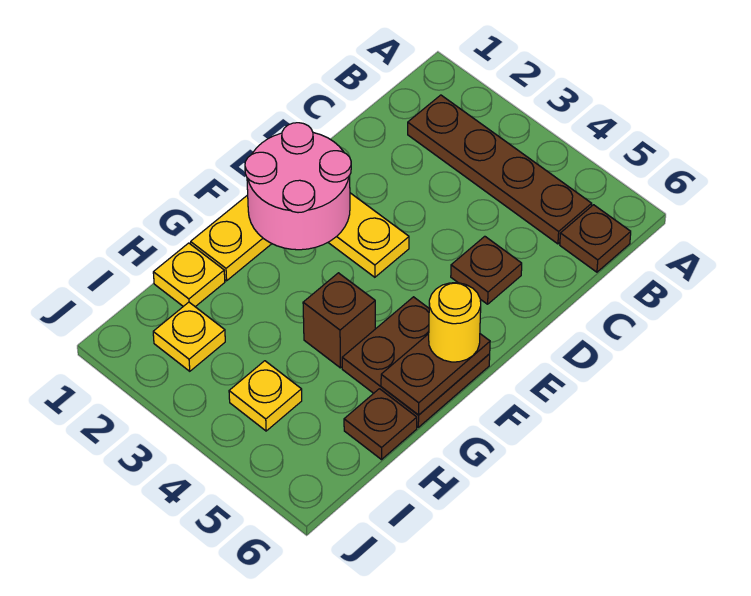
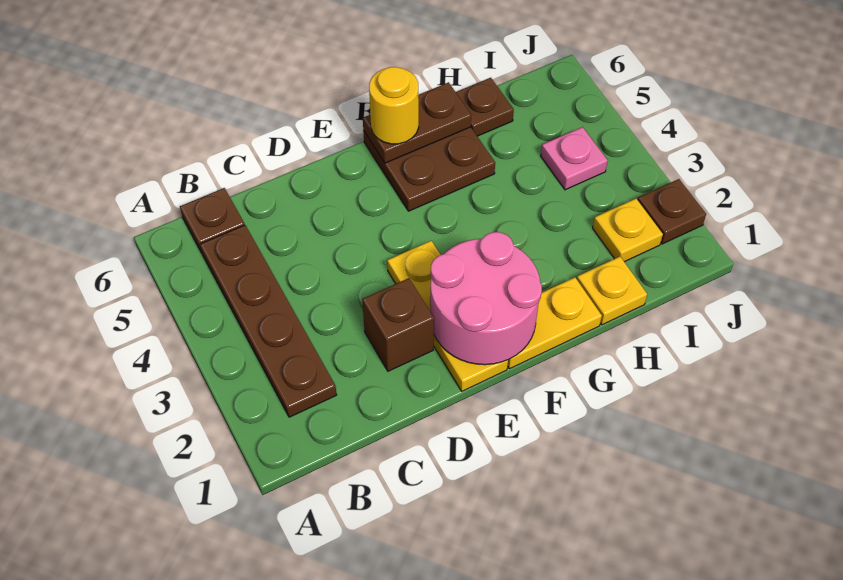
brown plate D5 level 1 -> brown plate J2 level 1
brown brick G4 level 1 -> brown brick D2 level 1
yellow plate I4 level 1 -> pink plate I4 level 1

